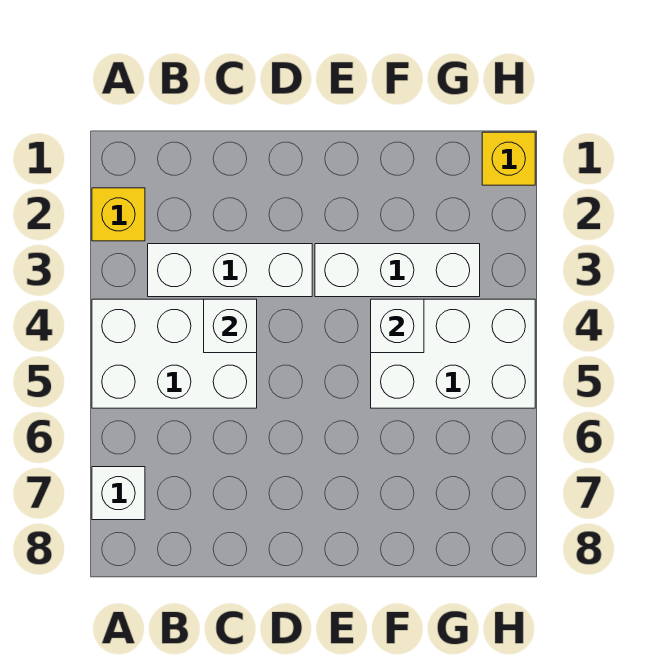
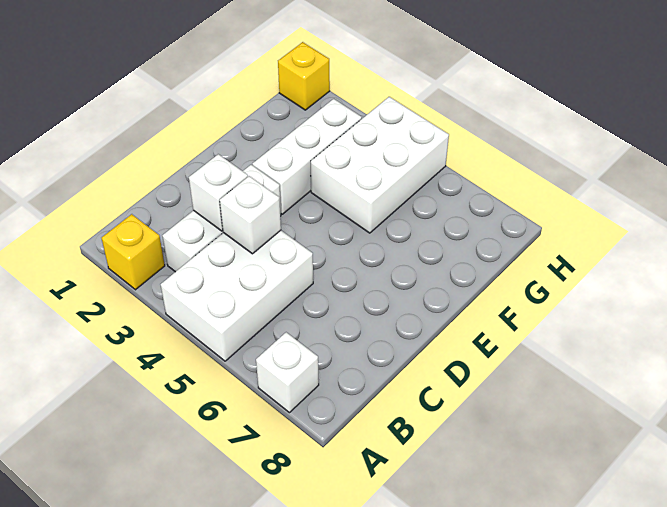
white brick F4 level 2 -> white brick C3 level 2

